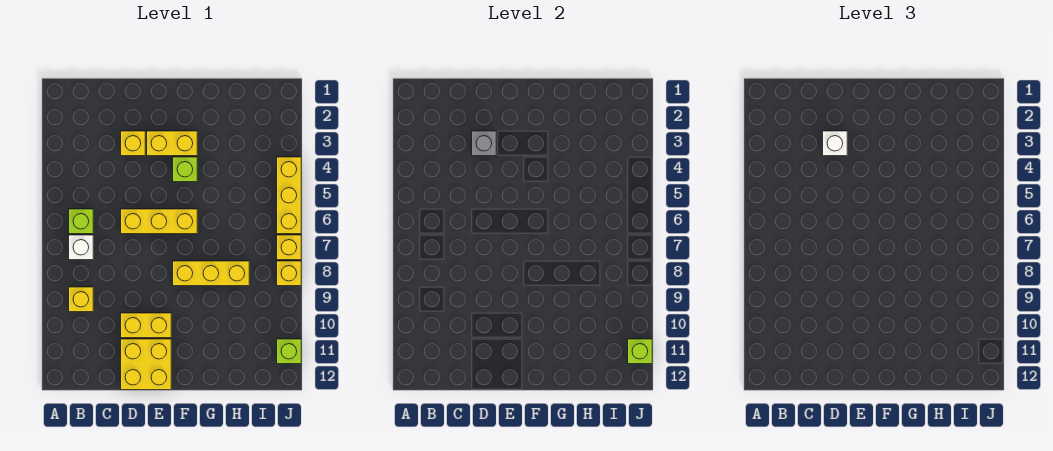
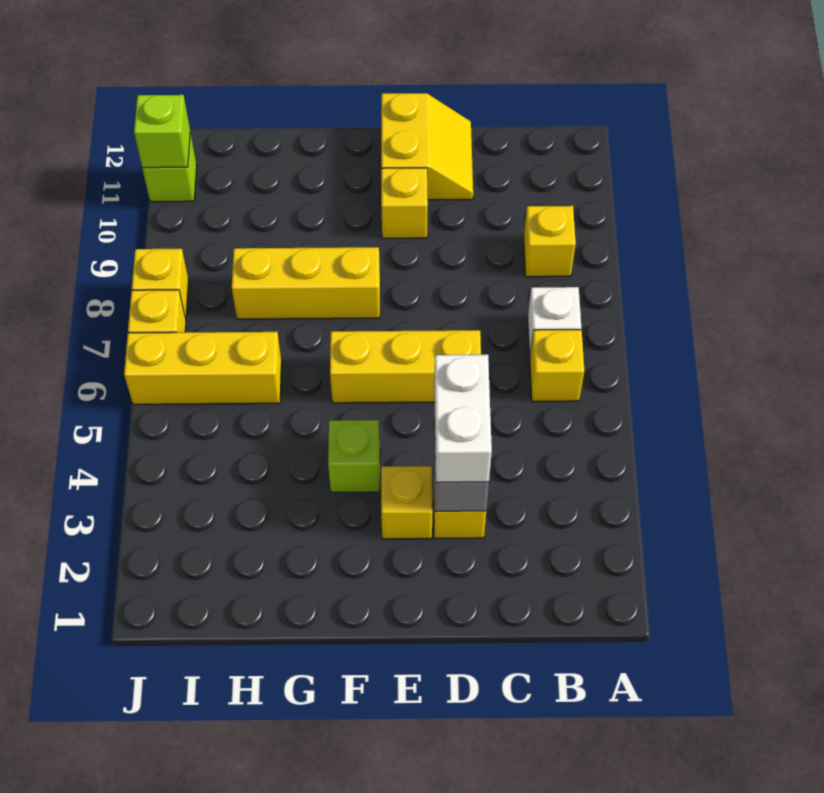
lime brick B6 level 1 -> yellow brick B6 level 1
white brick D3 level 3 -> white brick D3:D4 level 3
yellow brick D10:E10 level 1 -> yellow brick E10 level 1
yellow brick D11:E12 level 1 -> yellow slope D11:E12 level 1 top E
yellow brick E3:F3 level 1 -> yellow brick E3 level 1
yellow brick J4:J6 level 1 -> yellow brick H6:J6 level 1

